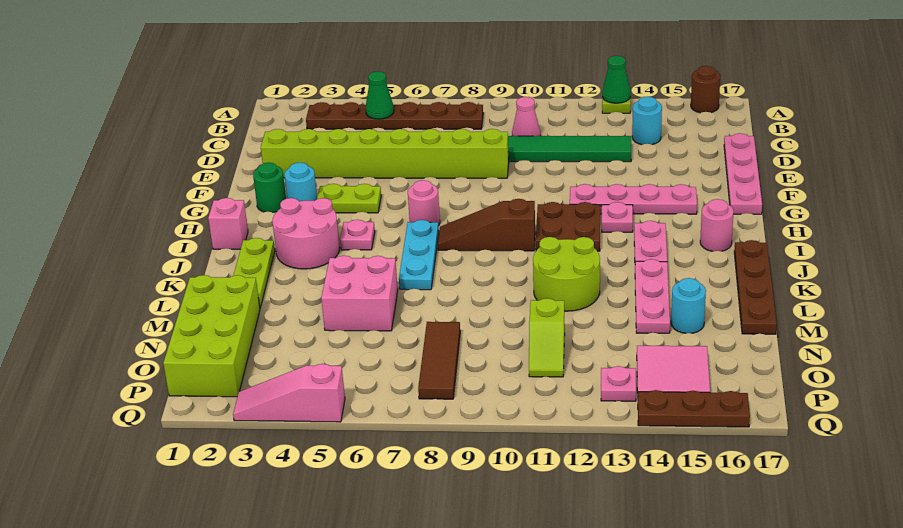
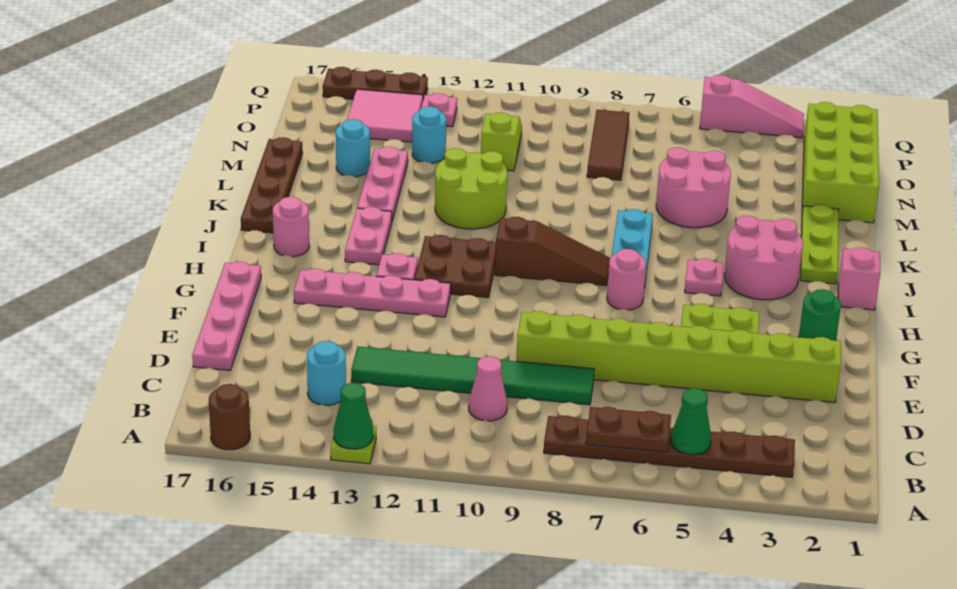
none -> brown plate B6:B7 level 2
cyan round brick G3 level 1 -> cyan round brick N13 level 1
pink brick L5:M6 level 1 -> pink round brick L5:M6 level 1

